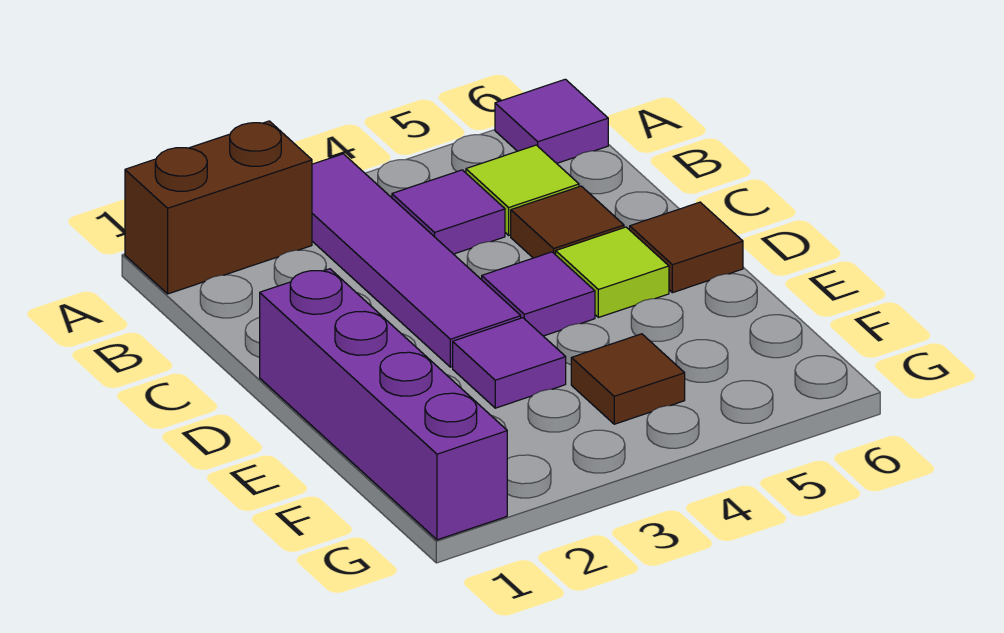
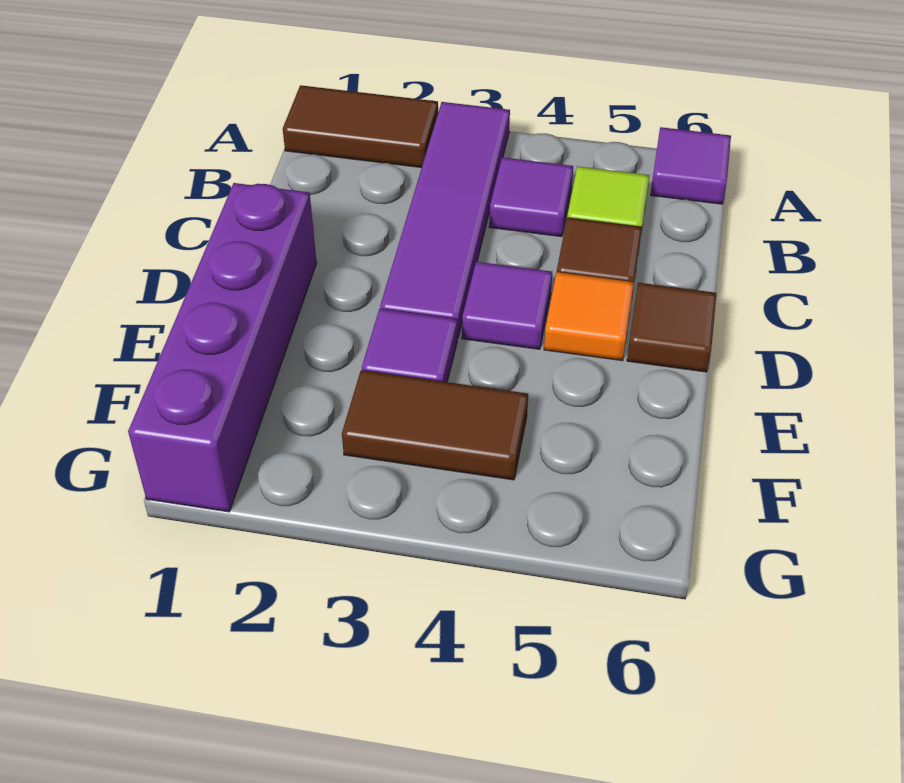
brown brick A1:A2 level 1 -> brown tile A1:A2 level 1
lime tile D5 level 1 -> orange tile D5 level 1
brown tile F4 level 1 -> brown tile F3:F4 level 1

